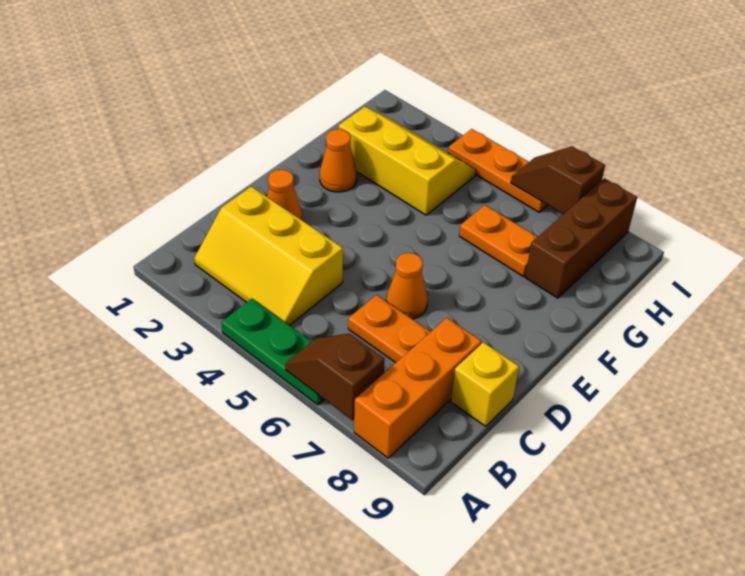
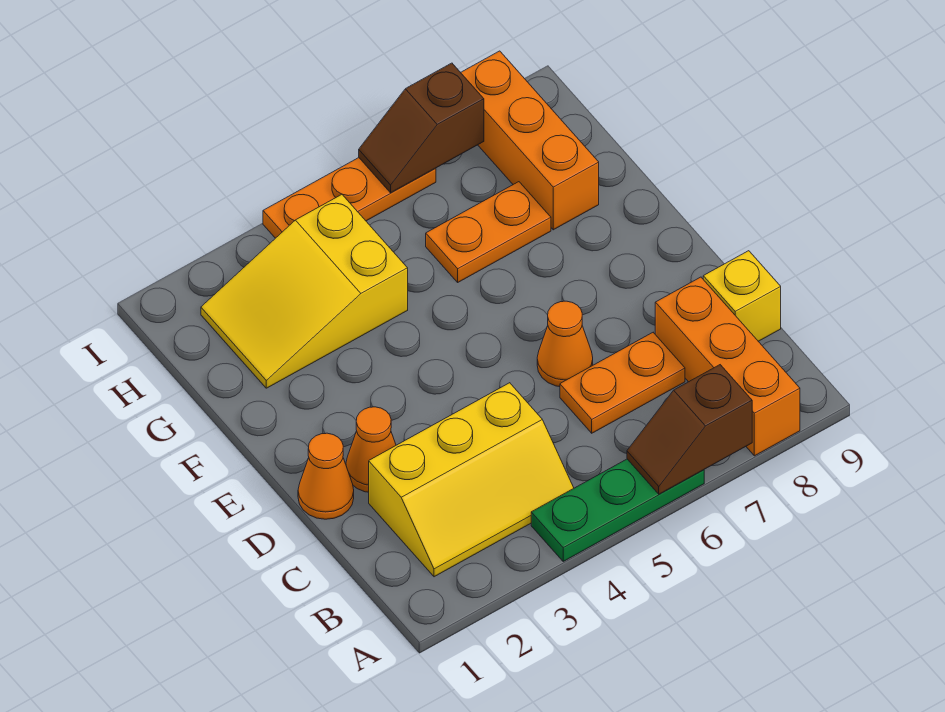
orange cone F2 level 1 -> orange cone D1 level 1
yellow slope G2:H4 level 1 top G -> yellow slope G2:H4 level 1 top 4
brown brick G8:I8 level 1 -> orange brick G8:I8 level 1

